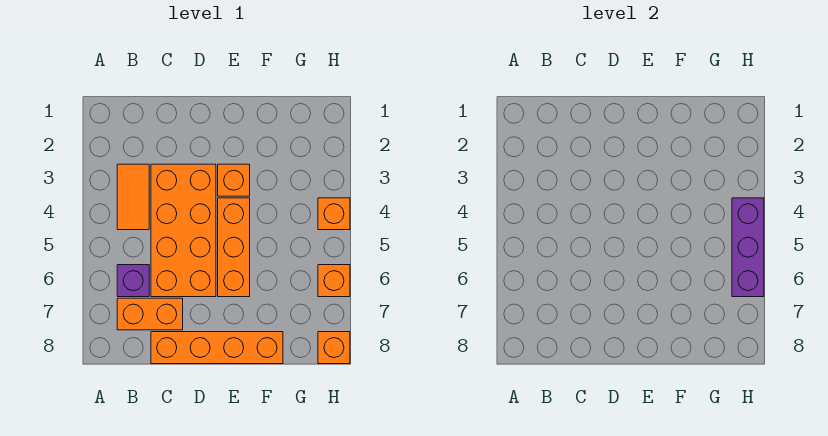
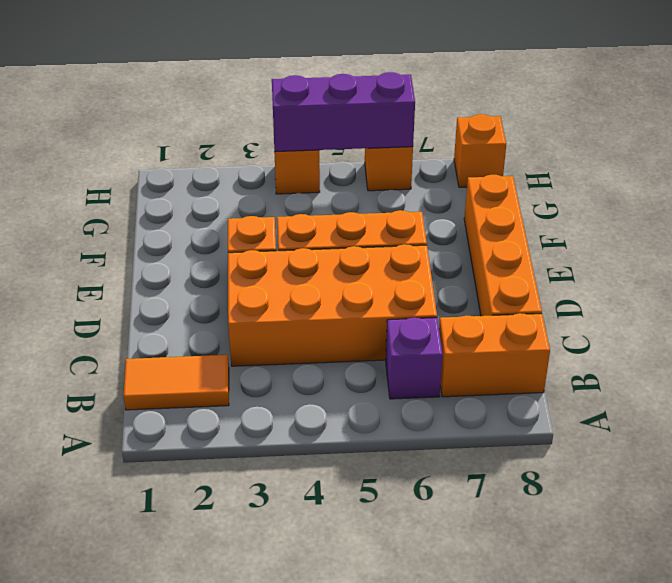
orange tile B3:B4 level 1 -> orange tile B1:B2 level 1
orange brick B7:C7 level 1 -> orange brick B7:B8 level 1

